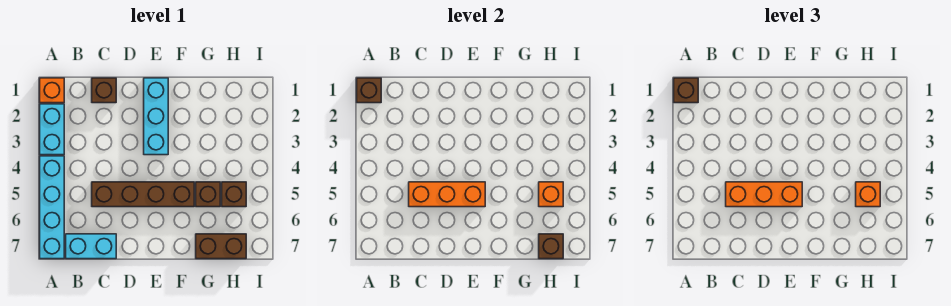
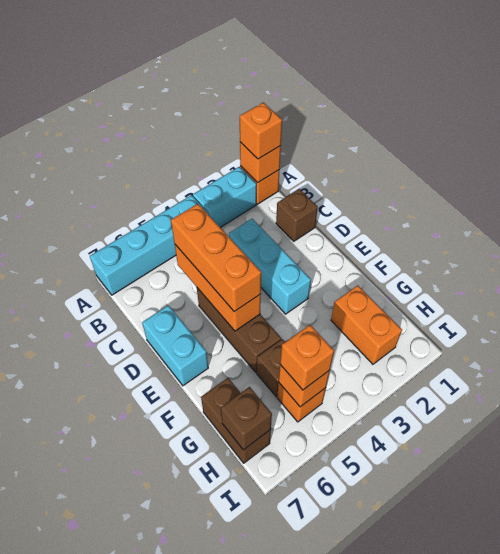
brown brick A1 level 2 -> orange brick A1 level 2
brown brick A1 level 3 -> orange brick A1 level 3
cyan brick B7:C7 level 1 -> cyan brick D7:E7 level 1
brown brick C5:F5 level 1 -> brown brick D5:F5 level 1
cyan brick E1:E3 level 1 -> cyan brick C3:E3 level 1
none -> orange brick G2:H2 level 1
brown brick H5 level 1 -> orange brick H5 level 1

